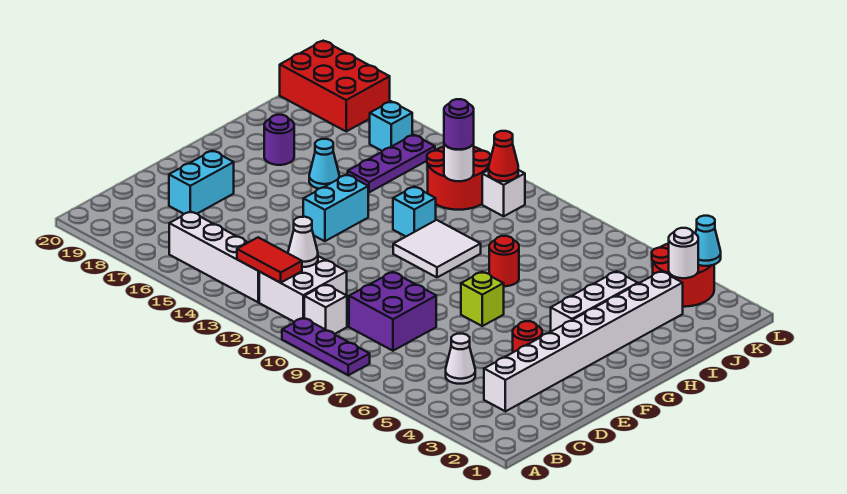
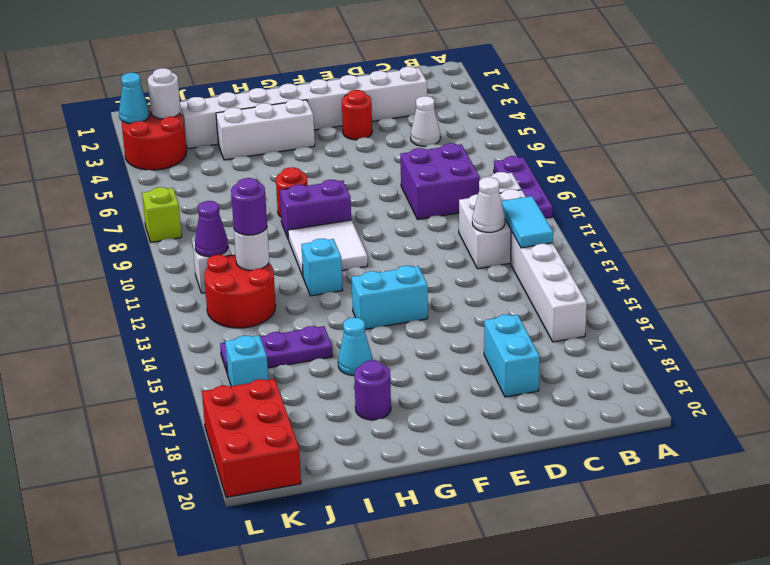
red tile B12:B13 level 2 -> cyan tile B12:B13 level 2
cyan brick D18:E18 level 1 -> cyan brick D17:D18 level 1
lime brick F7 level 1 -> lime brick L8 level 1
none -> purple brick G9:H9 level 1
red cone K11 level 2 -> purple cone K11 level 2

